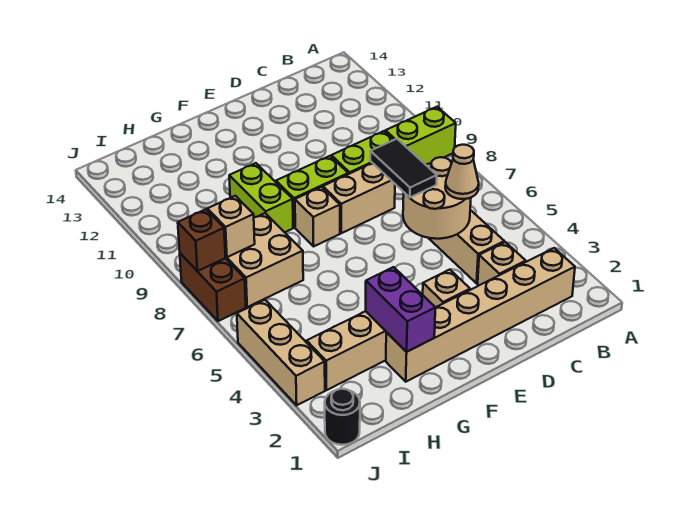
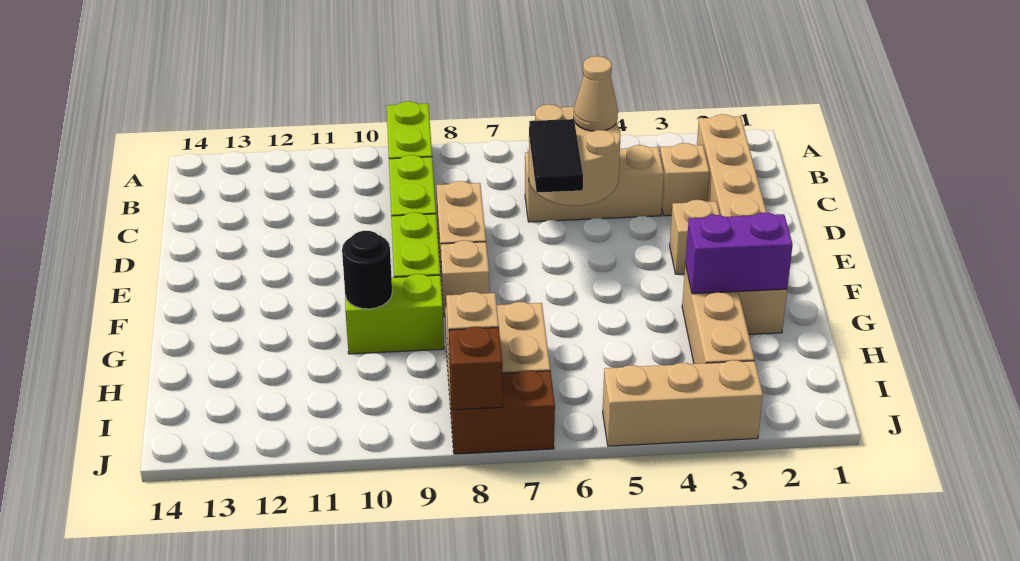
black tile D6:D7 level 3 -> black tile D6:E6 level 3
black round brick J1 level 1 -> black round brick G10 level 2

